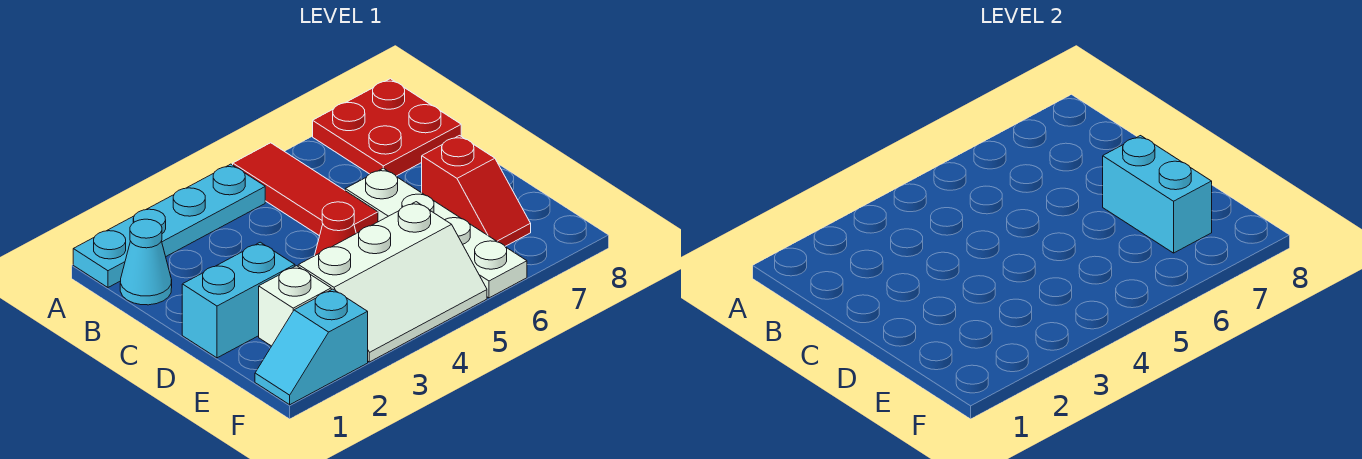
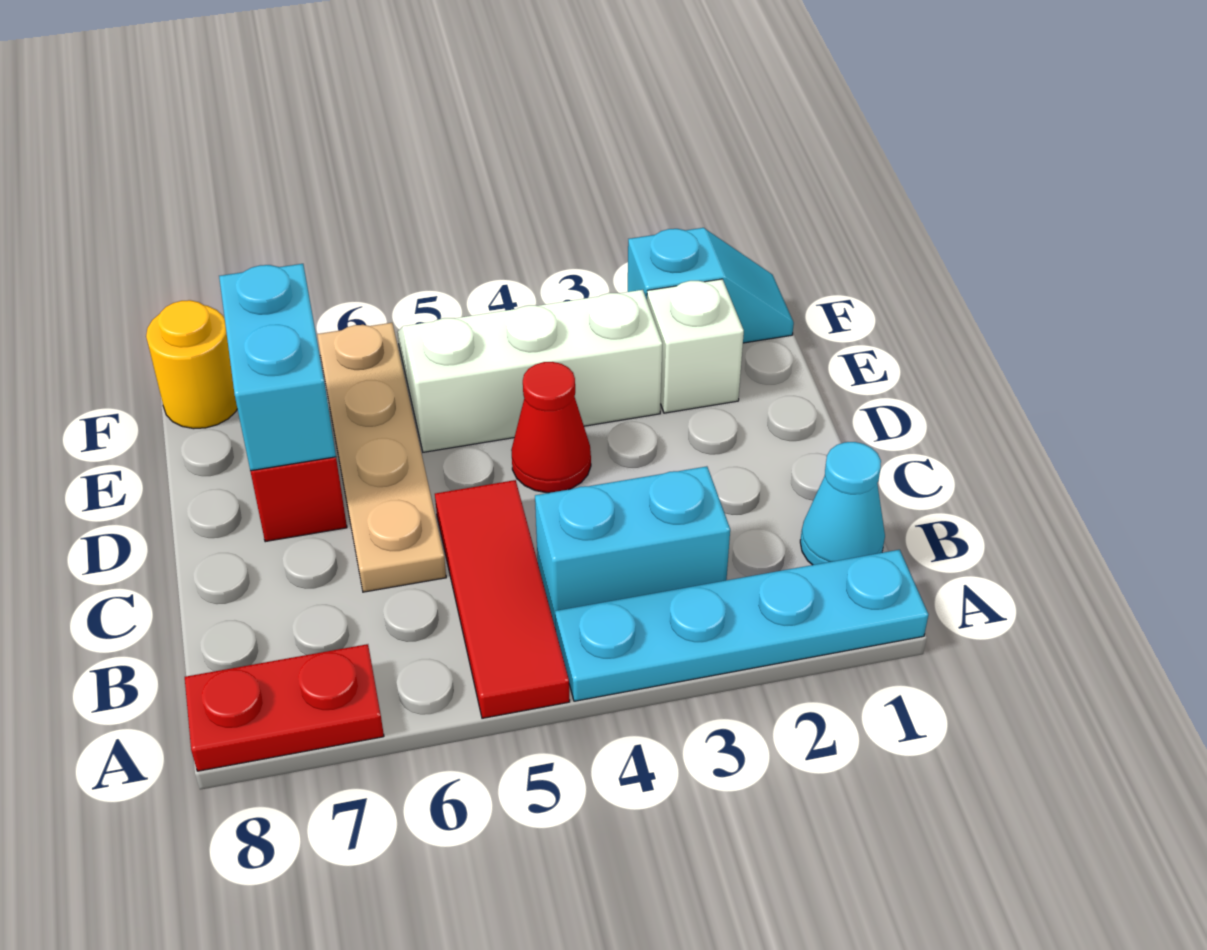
red plate A7:B8 level 1 -> red plate A7:A8 level 1
white plate C6:F6 level 1 -> tan plate C6:F6 level 1
cyan brick D1:D2 level 1 -> cyan brick B3:B4 level 1
none -> yellow round brick F8 level 1

